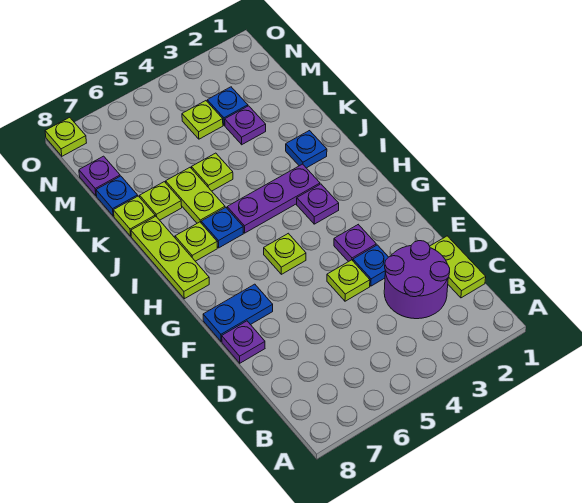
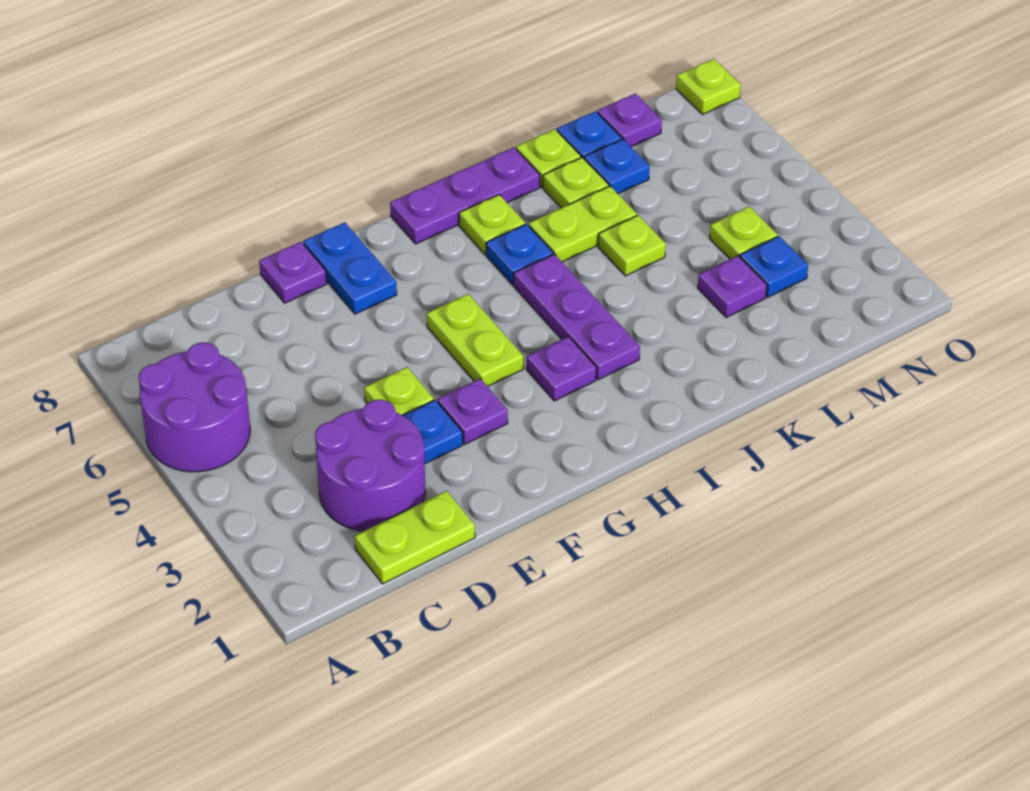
none -> purple round brick A5:B6 level 1
lime plate G5 level 1 -> lime plate G4:G5 level 1
lime plate H8:J8 level 1 -> purple plate H8:J8 level 1
blue plate J2 level 1 -> blue plate L7 level 1

